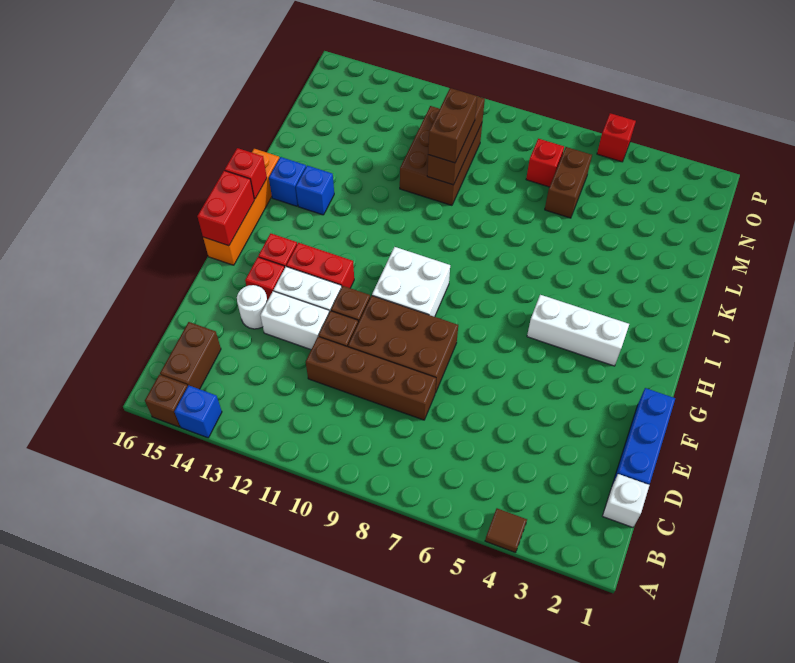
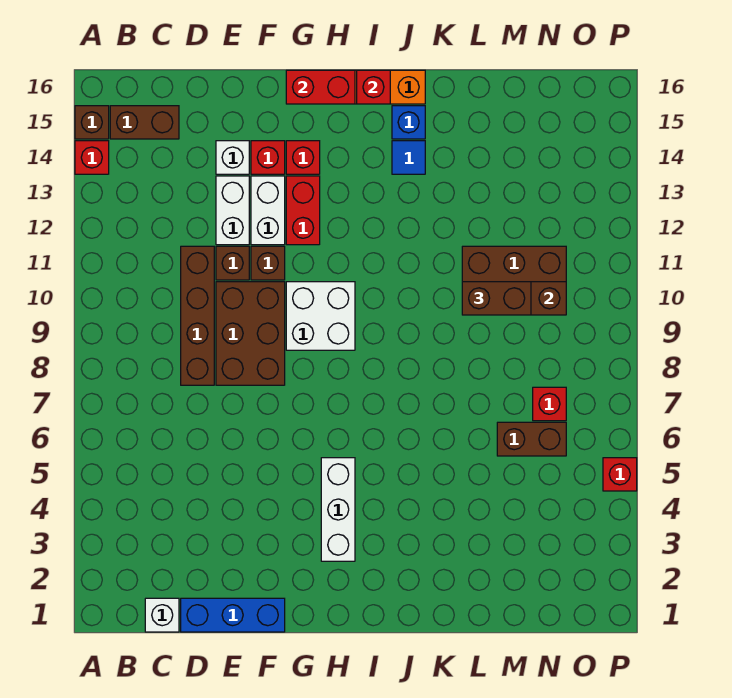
brown tile A4 level 1 -> none
blue brick A14 level 1 -> red brick A14 level 1
white round brick E14 level 1 -> white brick E14 level 1
blue brick J14 level 1 -> blue tile J14 level 1

